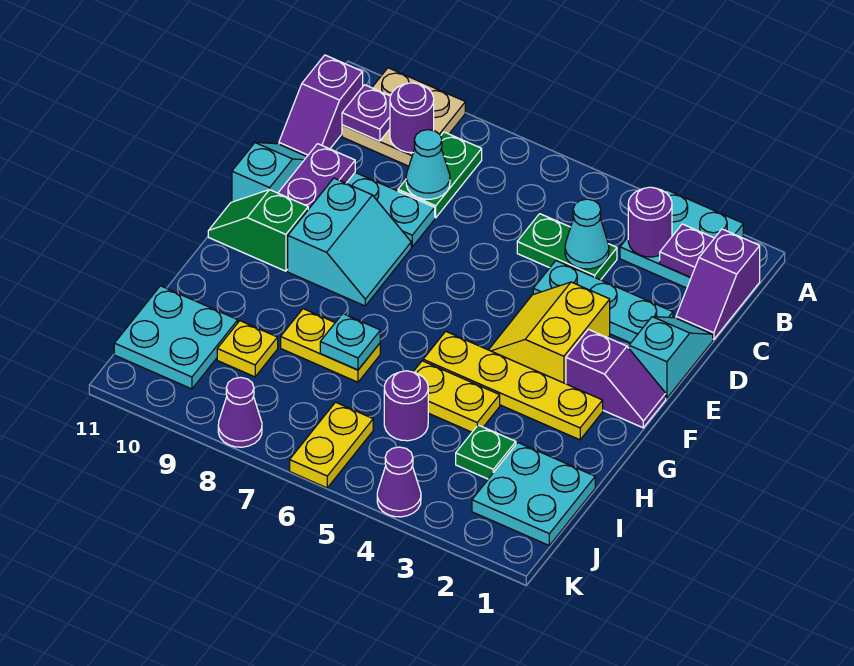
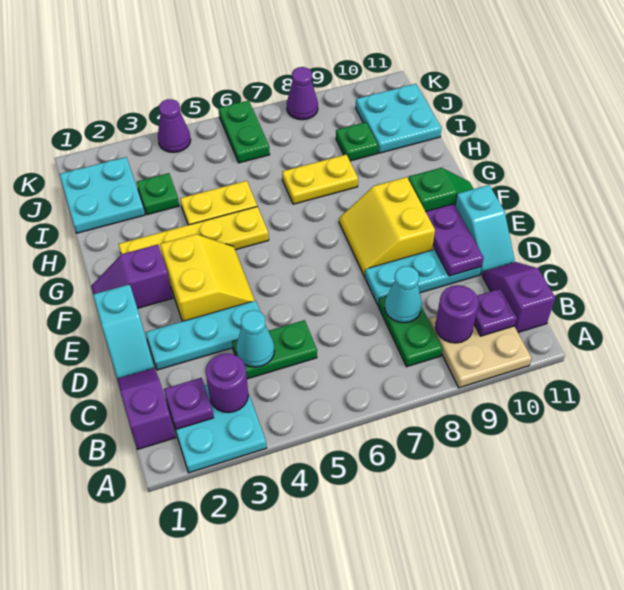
cyan slope E8:F9 level 1 top 9 -> yellow slope E8:F9 level 1 top 9
cyan plate H7 level 2 -> none
purple round brick I5 level 1 -> none
yellow plate I9 level 1 -> green plate I9 level 1
yellow plate J6:K6 level 1 -> green plate J6:K6 level 1

